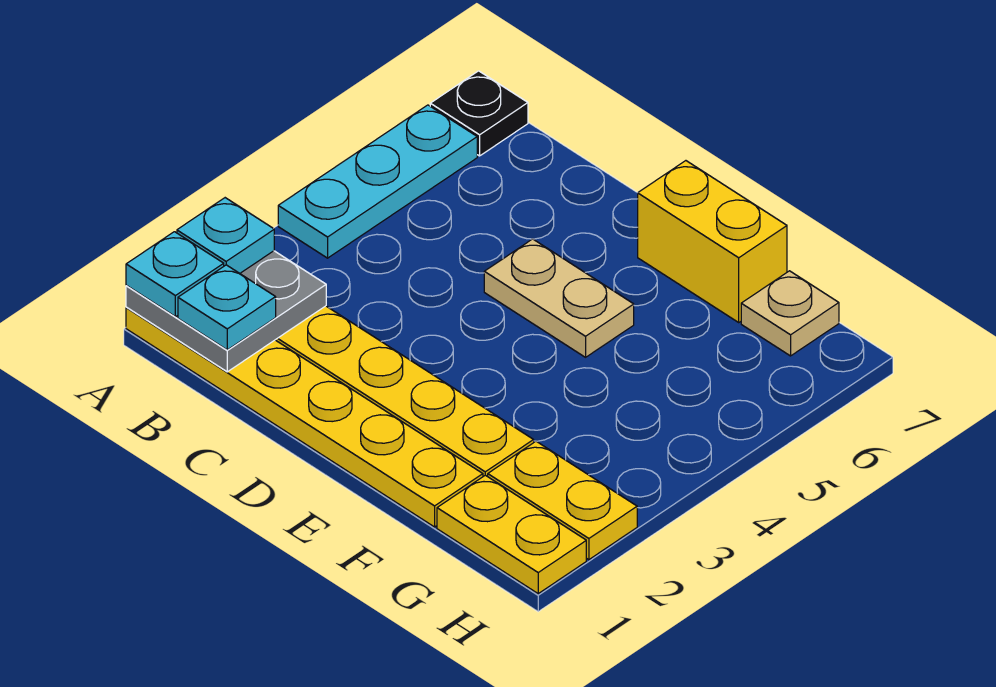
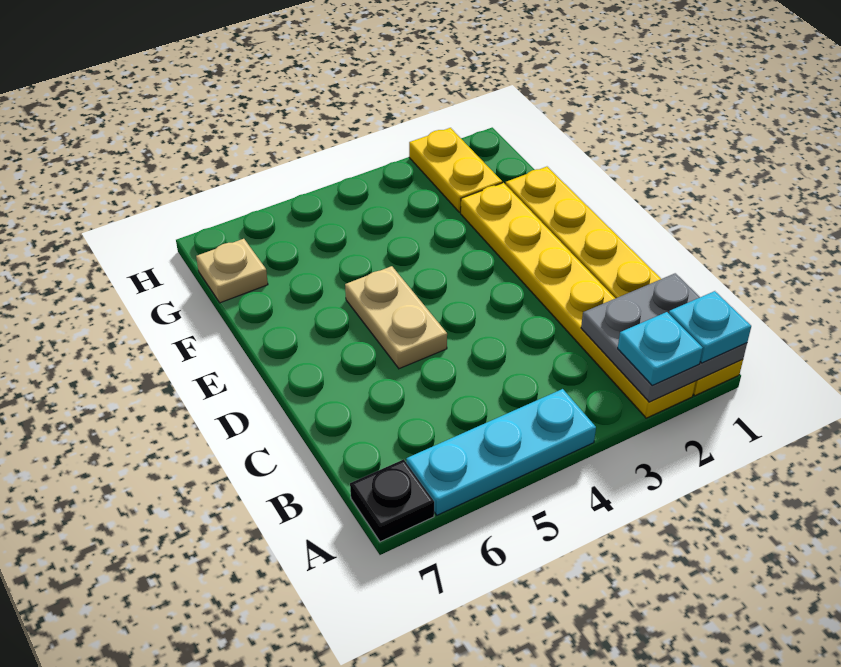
cyan plate B1 level 3 -> none
yellow brick E7:F7 level 1 -> none
yellow plate G1:H1 level 1 -> none

